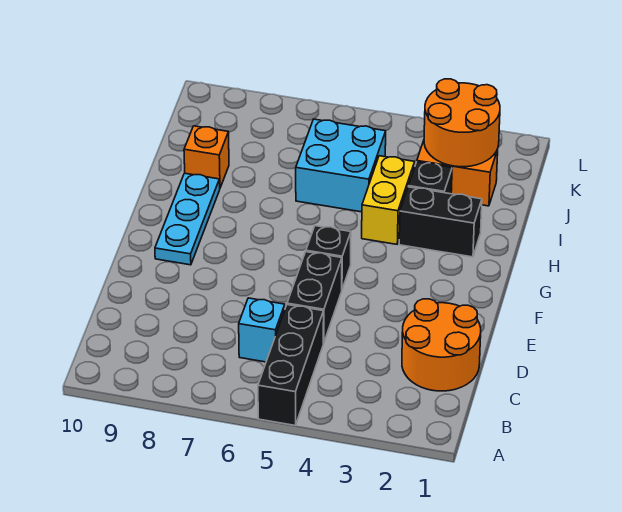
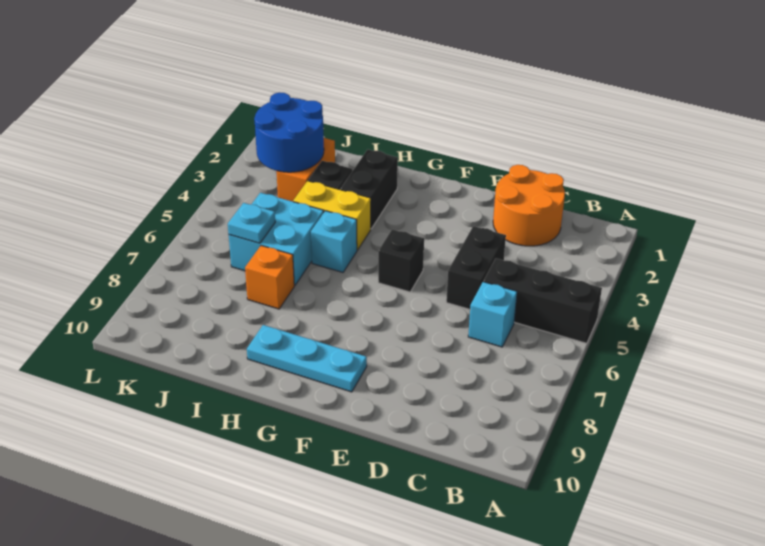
black brick D5:E5 level 1 -> black brick D4:D5 level 1
none -> cyan brick H5 level 1
orange brick I9 level 1 -> orange brick I7 level 1
orange round brick J2:K3 level 2 -> blue round brick J2:K3 level 2
none -> cyan plate J6 level 2

